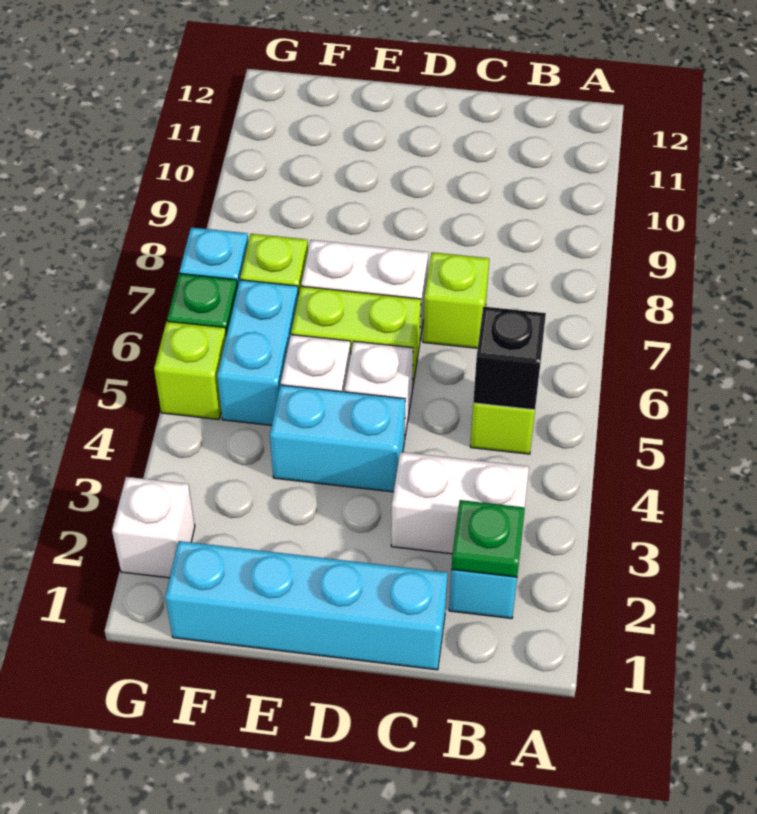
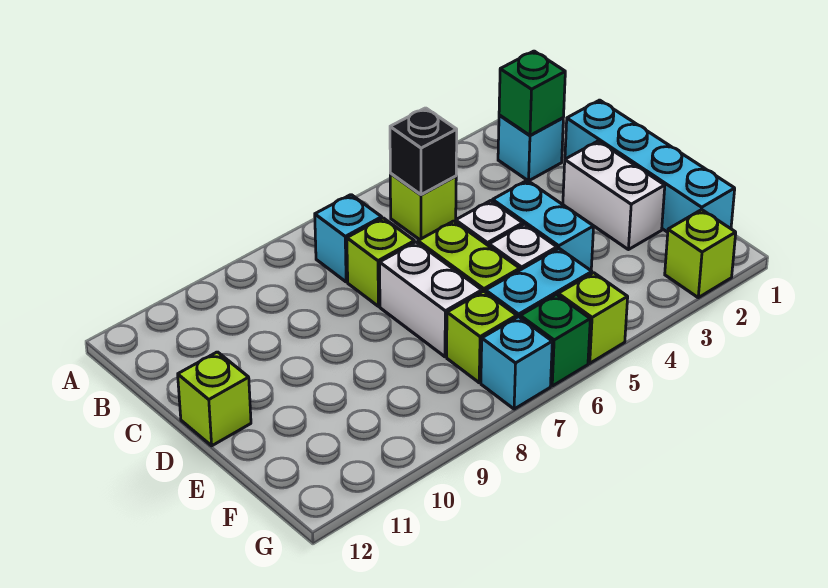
green plate B2 level 2 -> green brick B2 level 2
white brick B3:C3 level 1 -> white brick D2:E2 level 1
none -> cyan brick B7 level 1
none -> lime brick D12 level 1
white brick G2 level 1 -> lime brick G2 level 1

